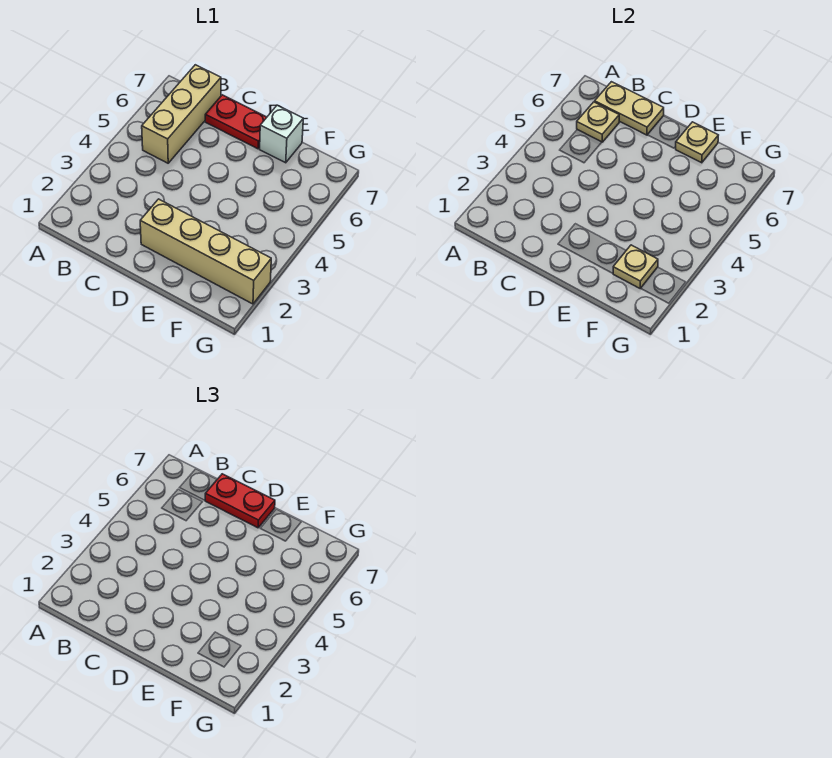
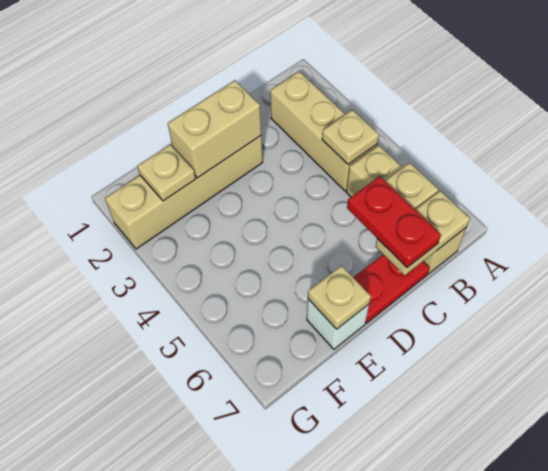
none -> tan brick B2:B4 level 1
none -> tan plate B4 level 2
red plate C7:D7 level 3 -> red plate C6:C7 level 3
none -> tan brick D2:E2 level 2

